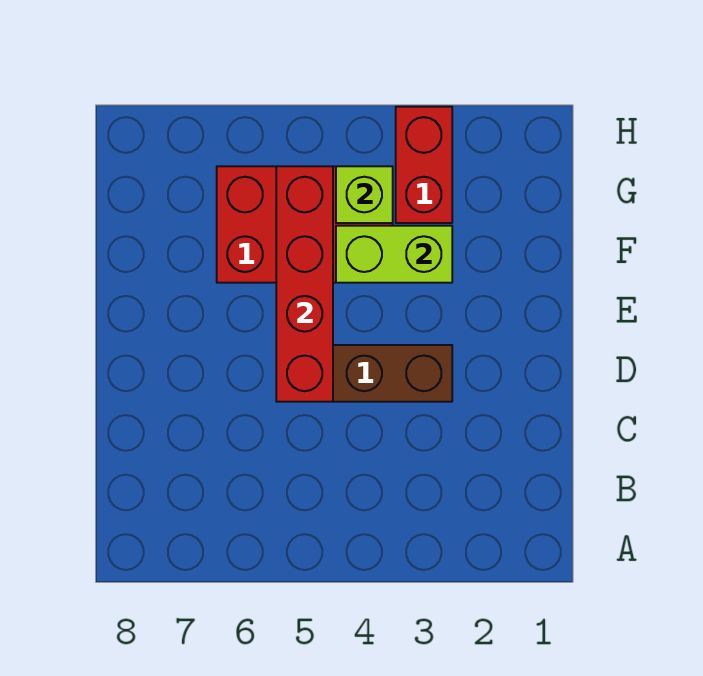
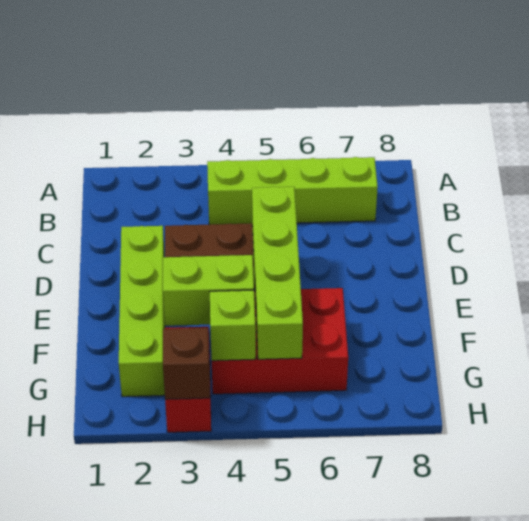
none -> lime brick B4:B7 level 1
none -> lime brick D2:G2 level 1
red brick D5:G5 level 2 -> lime brick D5:G5 level 2
none -> brown brick H3 level 2

